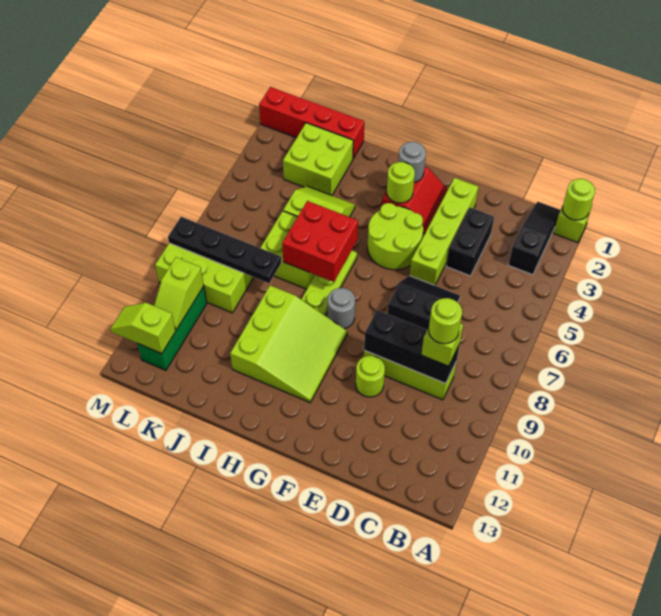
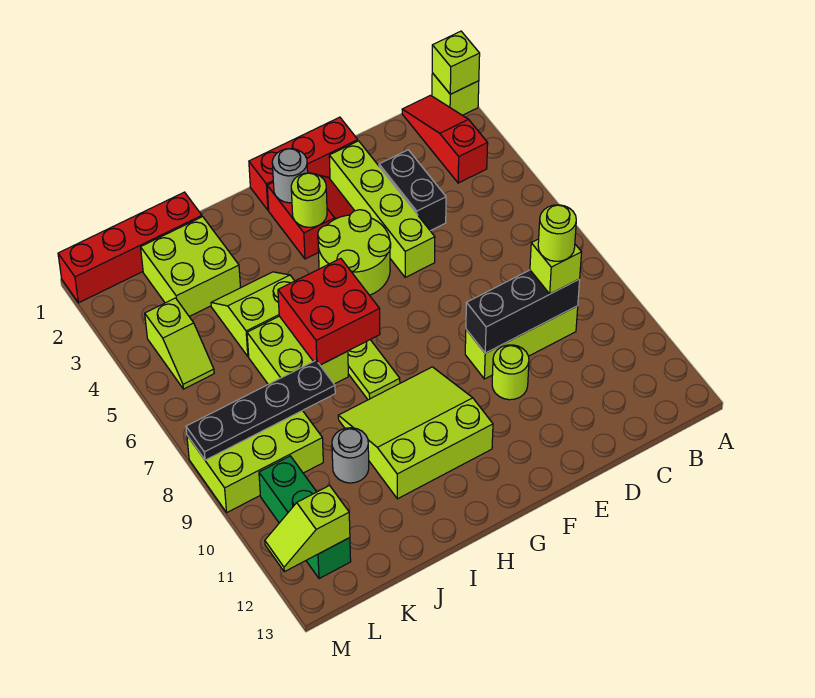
lime round brick A1 level 2 -> lime brick A1 level 2
black slope B1:B3 level 1 top 3 -> red slope B1:B3 level 1 top 3
black slope D6:E7 level 1 top 7 -> none
none -> red brick E1:G1 level 1
grey round brick G8 level 1 -> grey round brick J10 level 1
lime slope G9:I11 level 1 top I -> lime slope G9:I11 level 1 top 11
lime slope L10:L11 level 2 top 10 -> lime slope L4:L5 level 1 top 4

